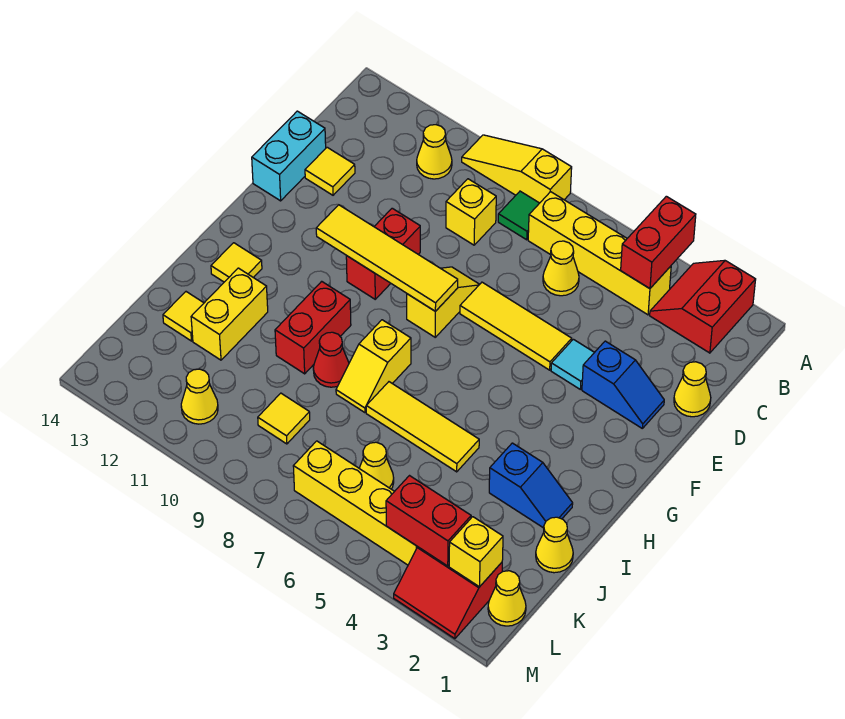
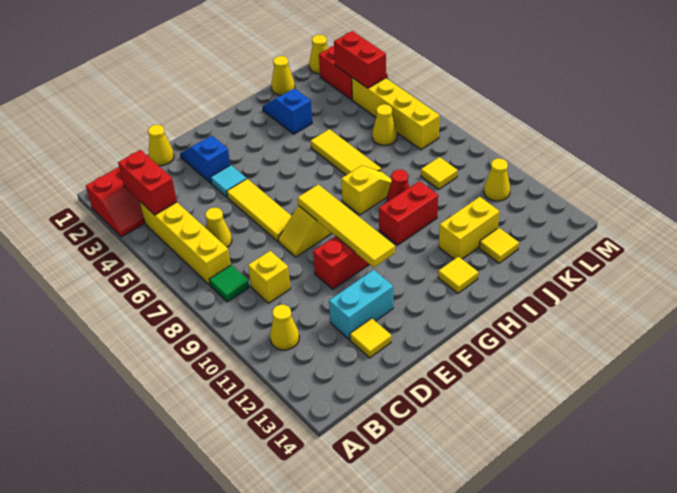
red brick A4:B4 level 2 -> red brick B3:B4 level 2
yellow slope A8:A10 level 1 top 8 -> none
cyan brick D14:E14 level 1 -> cyan brick D12:E12 level 1
yellow brick L2 level 2 -> none

